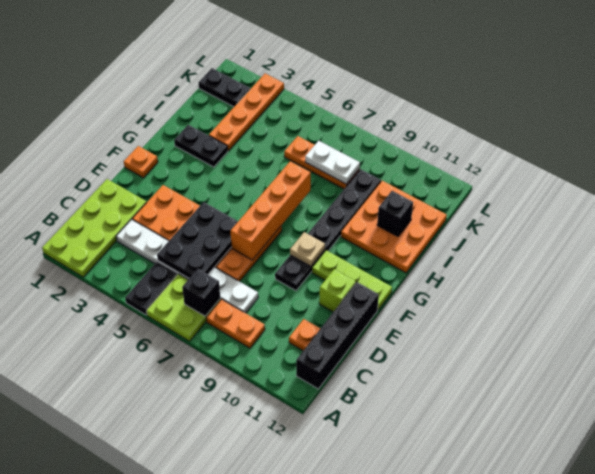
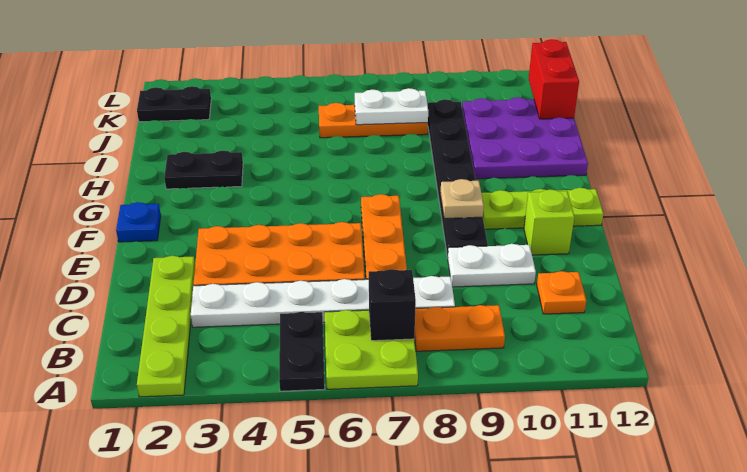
lime plate A1:D2 level 1 -> lime plate A2:D2 level 1
black brick B12:E12 level 1 -> none
black plate C5:E6 level 2 -> none
none -> white plate D9:D10 level 1
orange brick E7:H7 level 2 -> none
orange plate F1 level 1 -> blue plate F1 level 1
orange plate H10:J12 level 1 -> purple plate H10:J12 level 1
orange plate I3:L3 level 1 -> none
black brick I11 level 2 -> none
none -> red brick J12:K12 level 2

